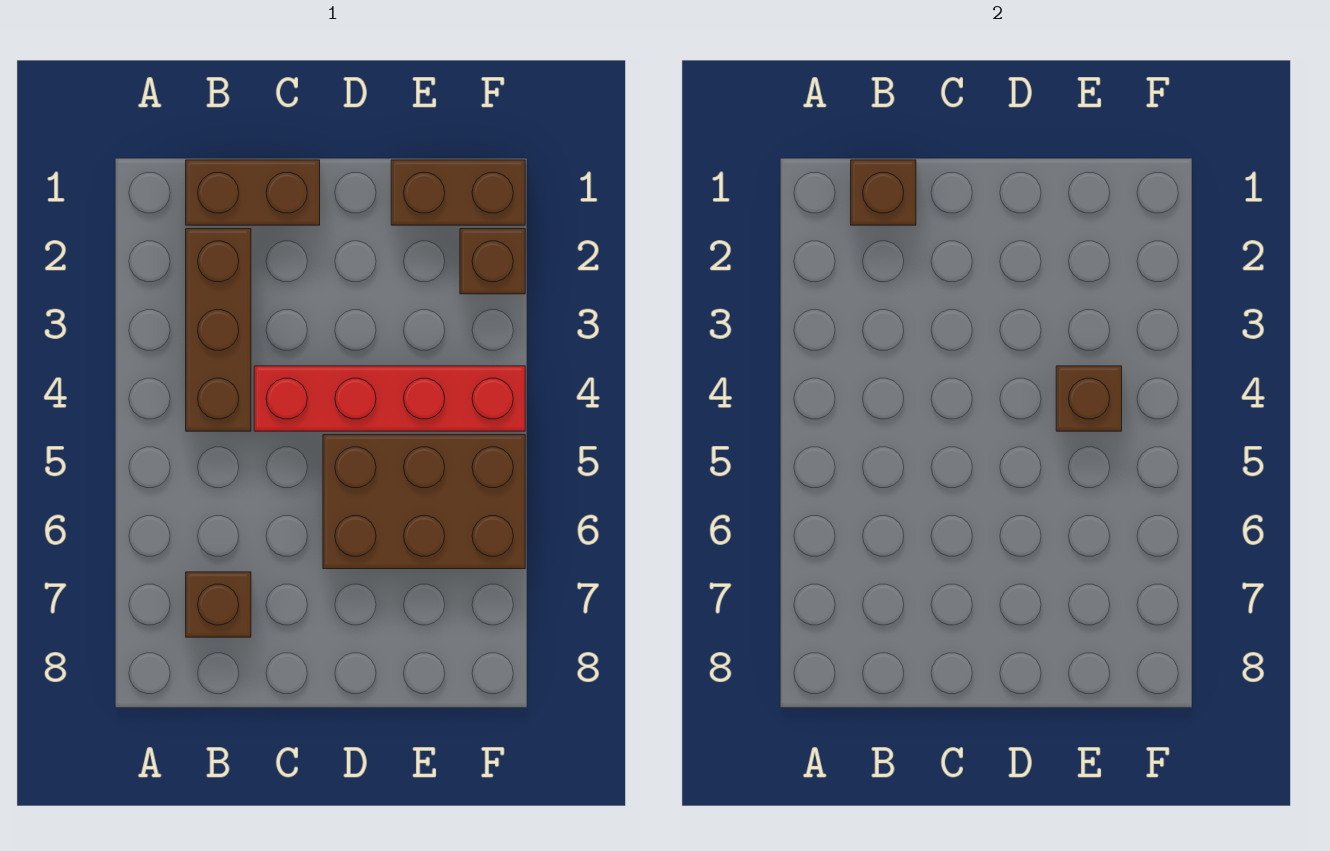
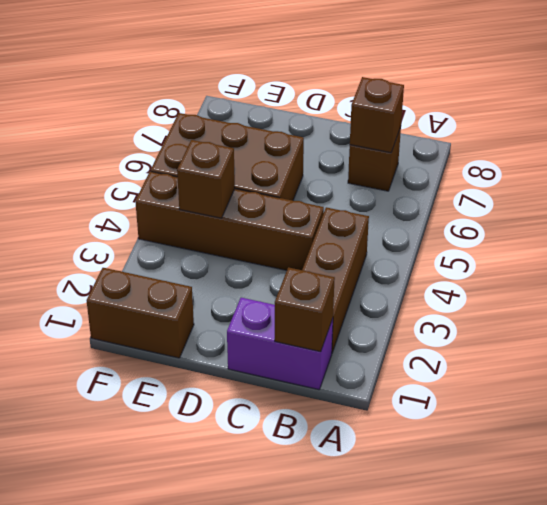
brown brick B1:C1 level 1 -> purple brick B1:C1 level 1
red brick C4:F4 level 1 -> brown brick C4:F4 level 1
brown brick F2 level 1 -> brown brick B7 level 2

